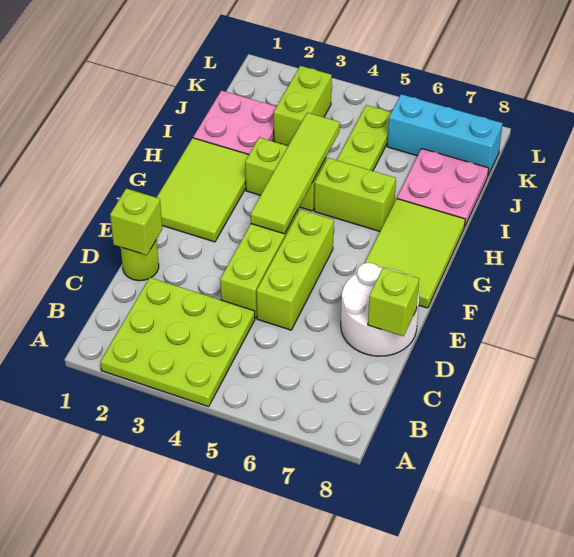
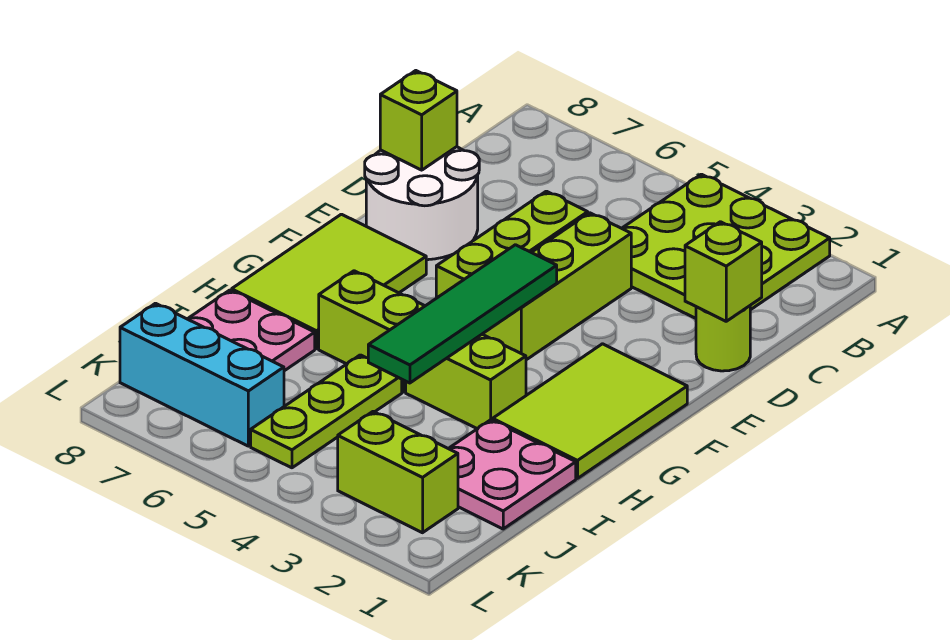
lime tile F4:I4 level 2 -> green tile F4:I4 level 2
lime brick J3:K3 level 1 -> lime brick K2:K3 level 1

